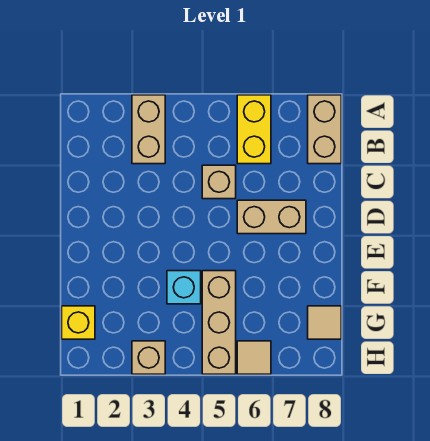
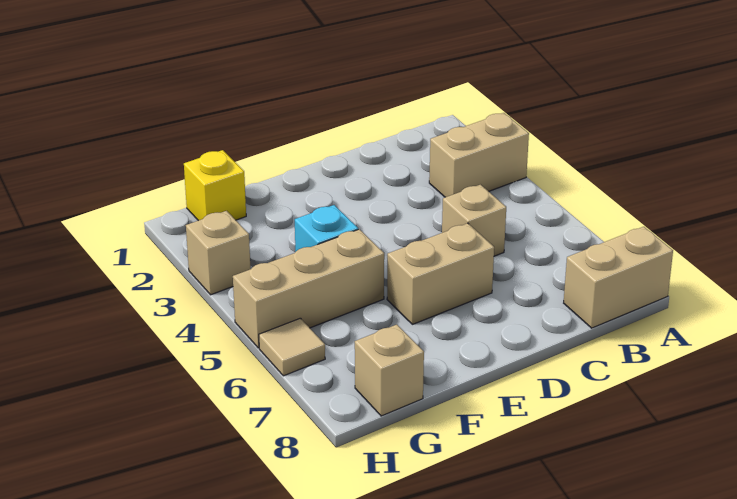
yellow brick A6:B6 level 1 -> none
tan brick D6:D7 level 1 -> tan brick D6:E6 level 1
tan tile G8 level 1 -> tan brick G8 level 1

